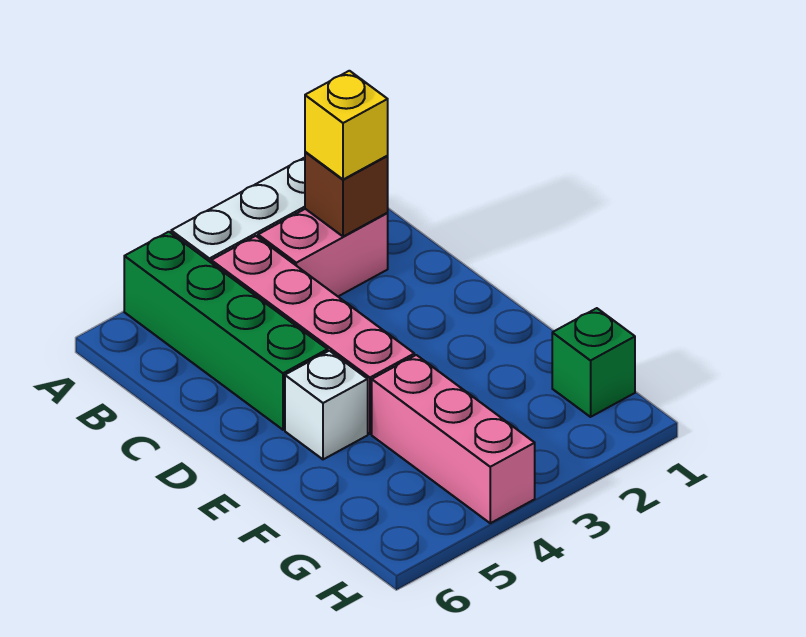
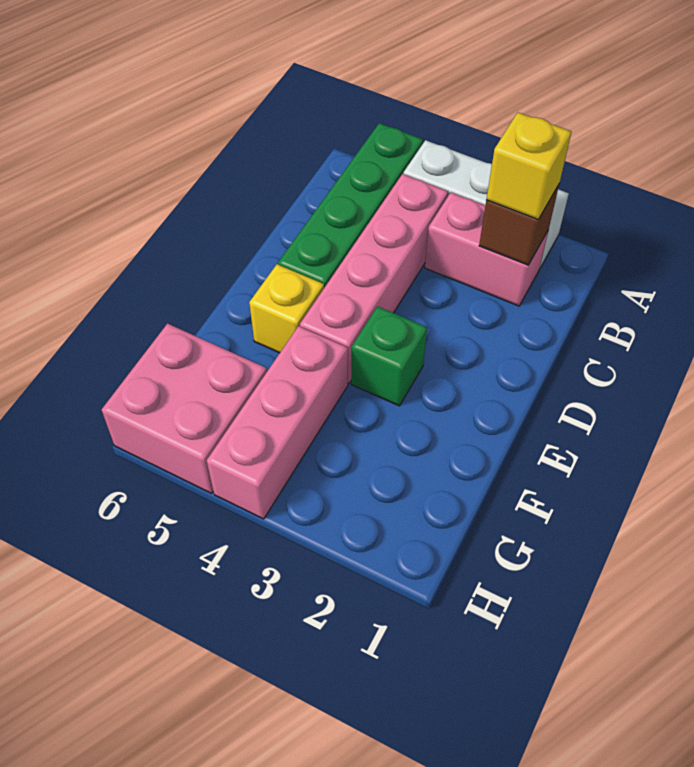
white brick E5 level 1 -> yellow brick E5 level 1
green brick G1 level 1 -> green brick E3 level 1
none -> pink brick G5:H6 level 1

